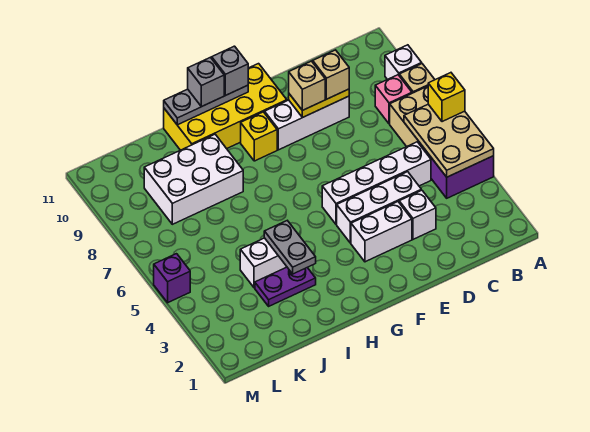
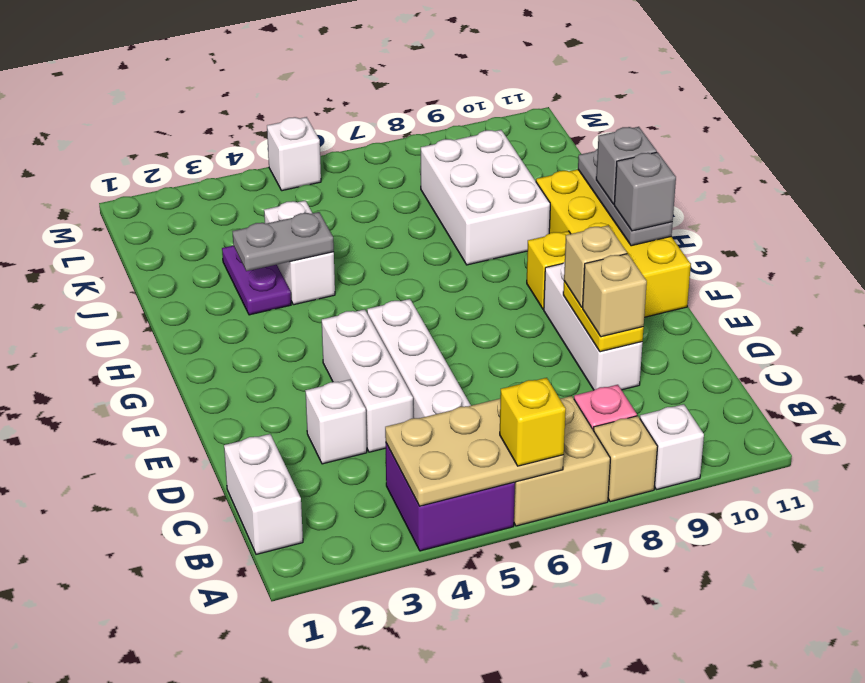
white brick E3:F3 level 1 -> white brick B1:C1 level 1
purple brick M5 level 1 -> white brick M5 level 1

